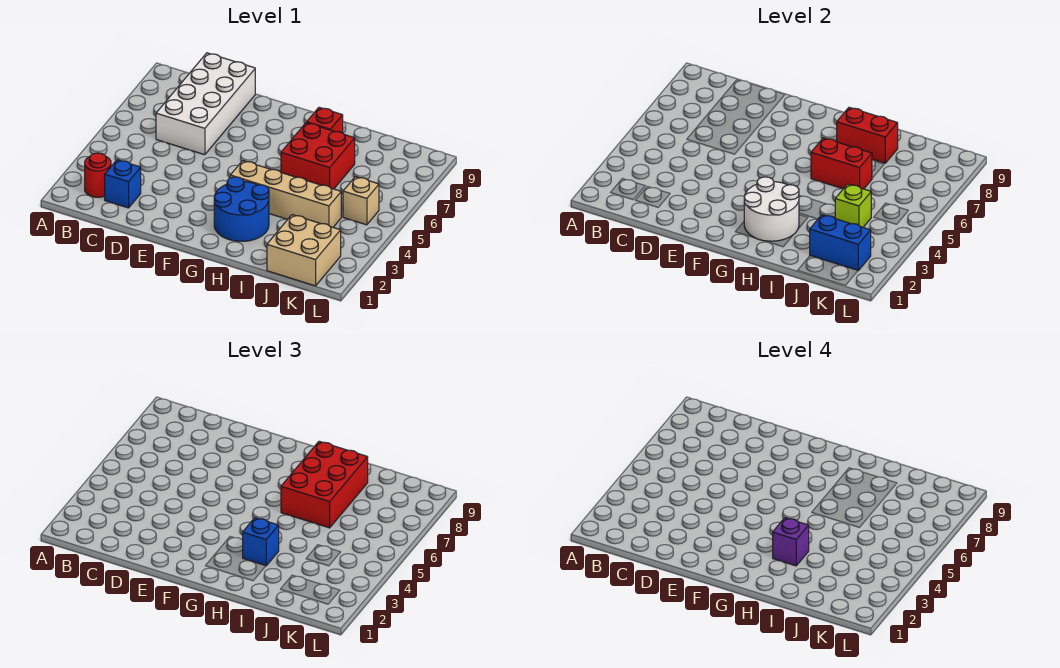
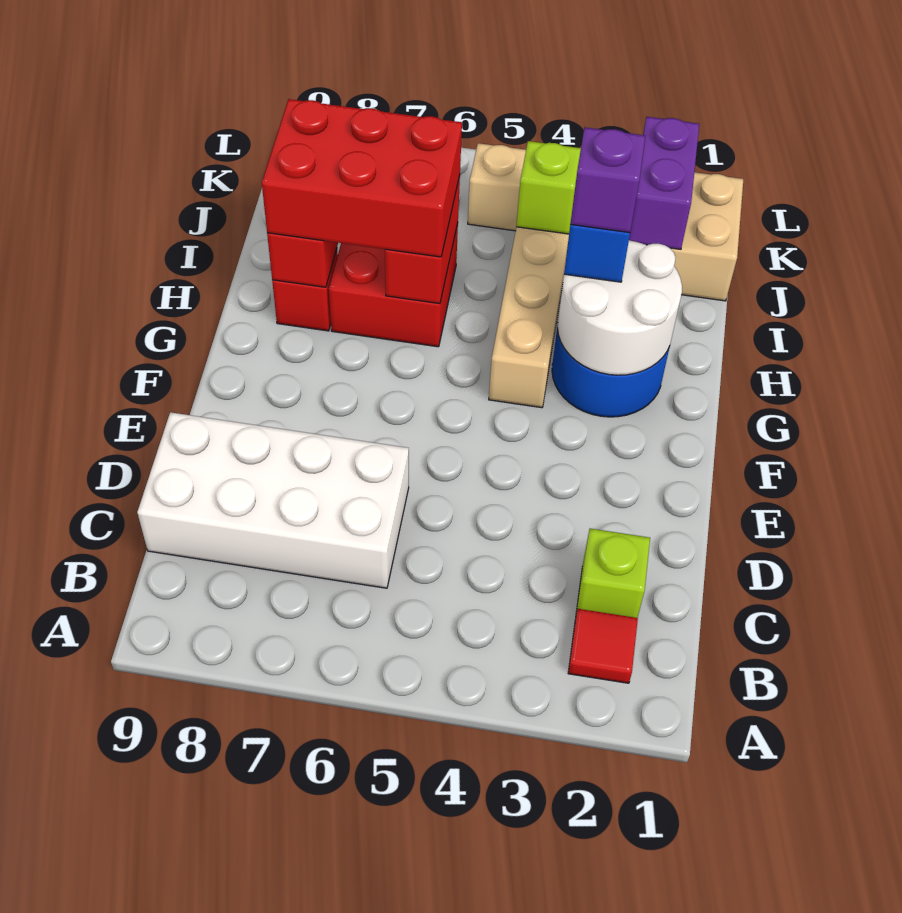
red round brick B2 level 1 -> red tile B2 level 1
blue brick C2 level 1 -> lime brick C2 level 1
blue brick J2:K2 level 2 -> purple brick J2:K2 level 2

